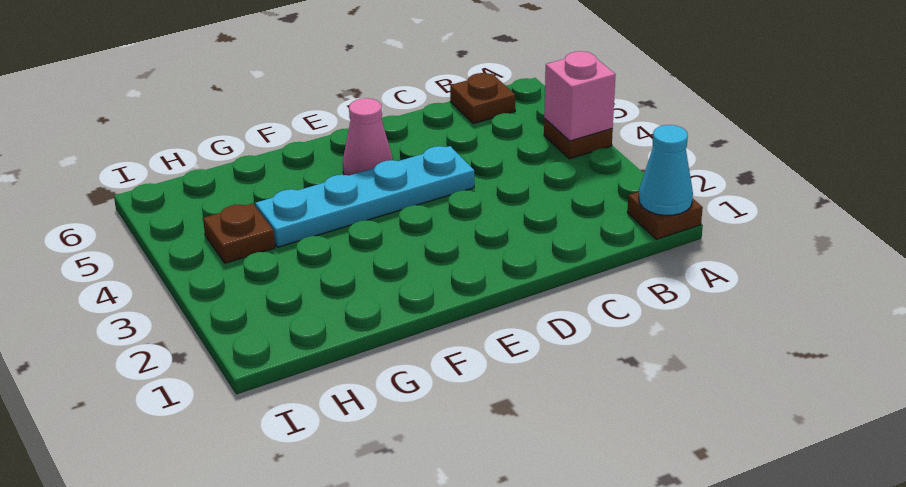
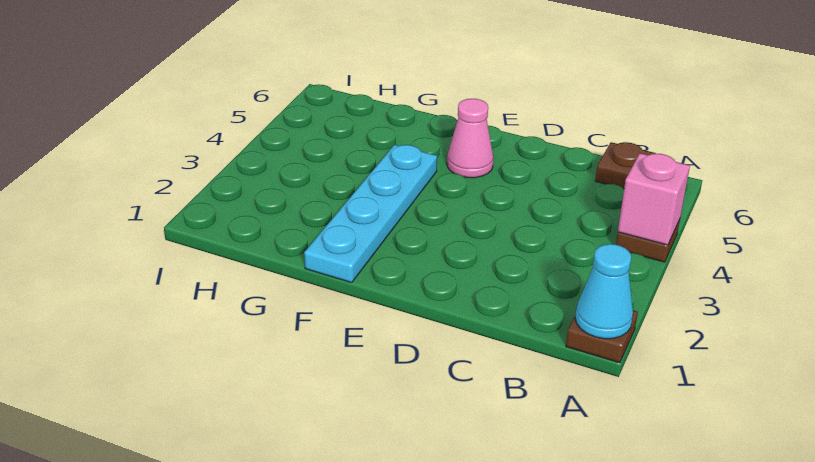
cyan plate D4:G4 level 1 -> cyan plate F1:F4 level 1
brown plate H4 level 1 -> none

